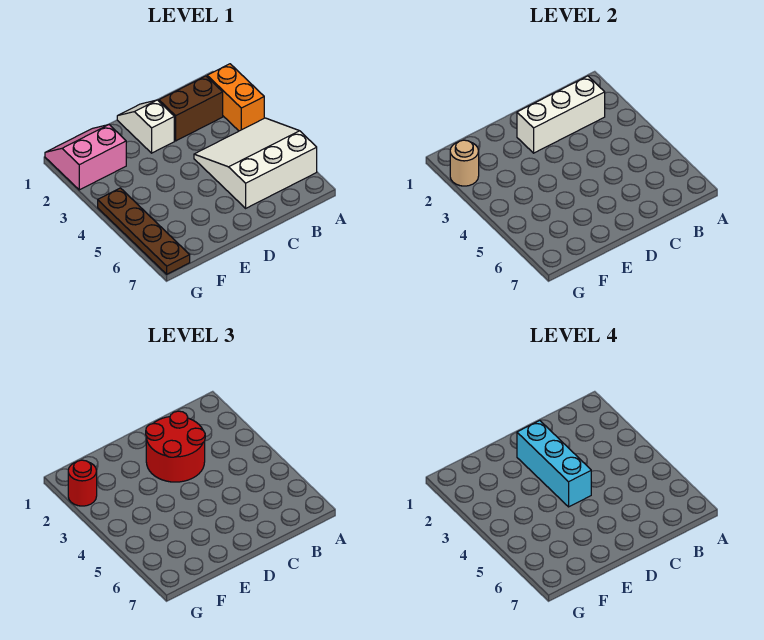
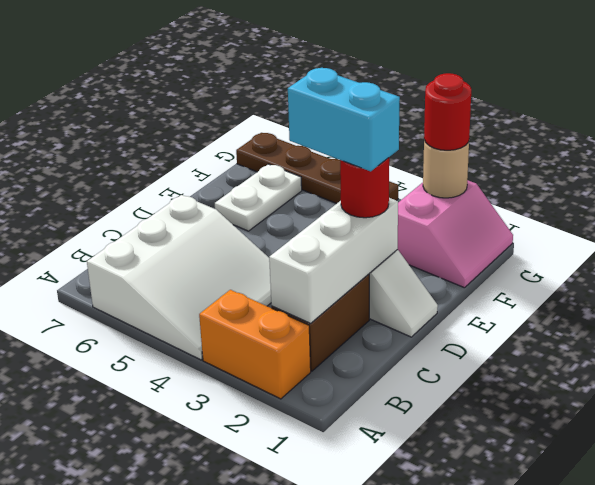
red round brick C2:D3 level 3 -> red round brick D2 level 3
cyan brick D2:D4 level 4 -> cyan brick D2:D3 level 4
none -> white plate E6:F6 level 1

